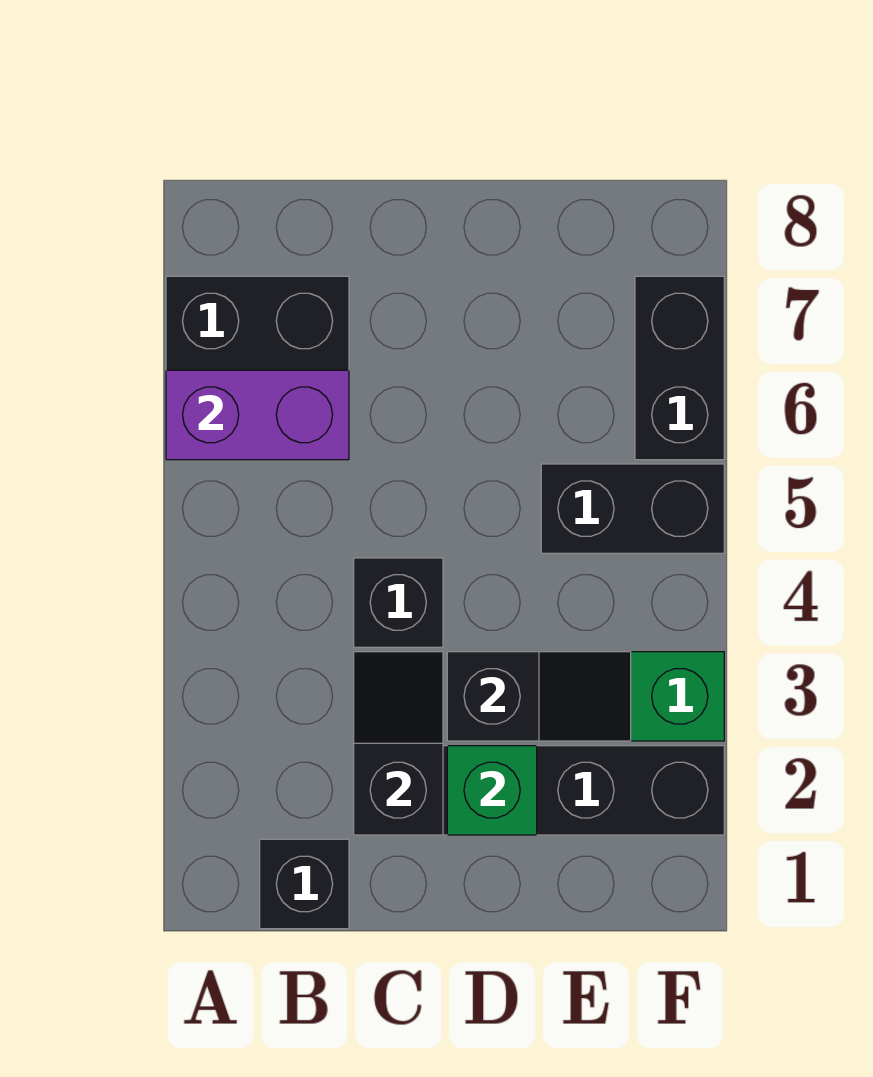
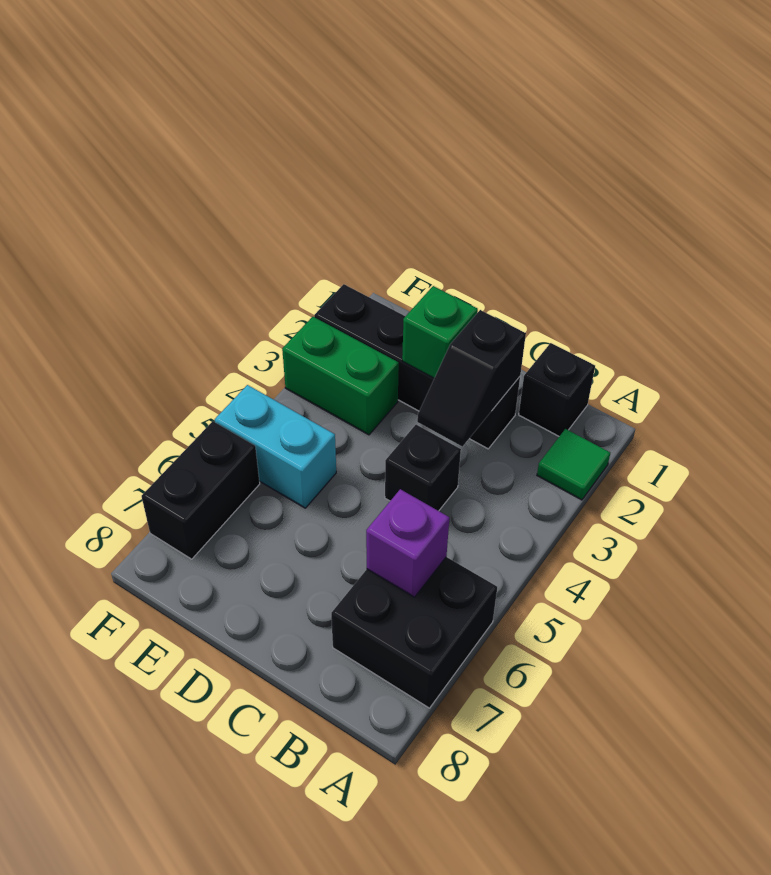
none -> green tile A2 level 1
purple brick A6:B6 level 2 -> purple brick B6 level 2
black slope D3:E3 level 2 top D -> none
black brick E5:F5 level 1 -> cyan brick E5:F5 level 1

